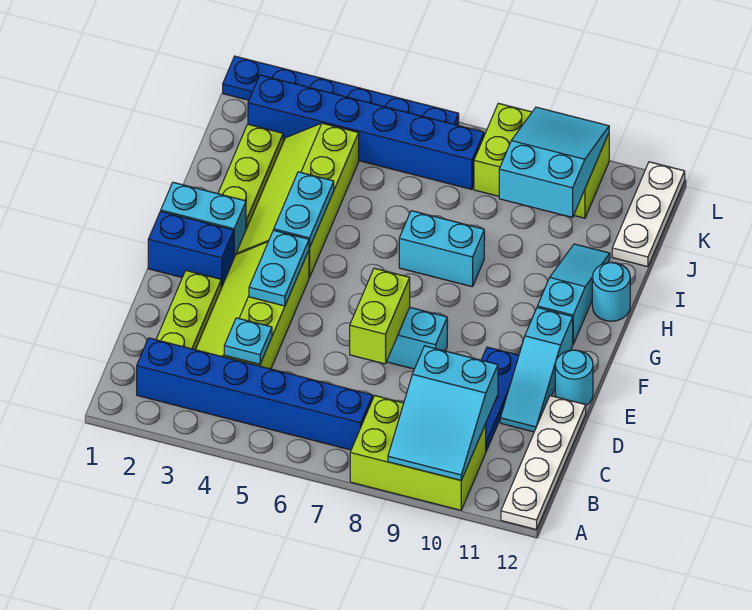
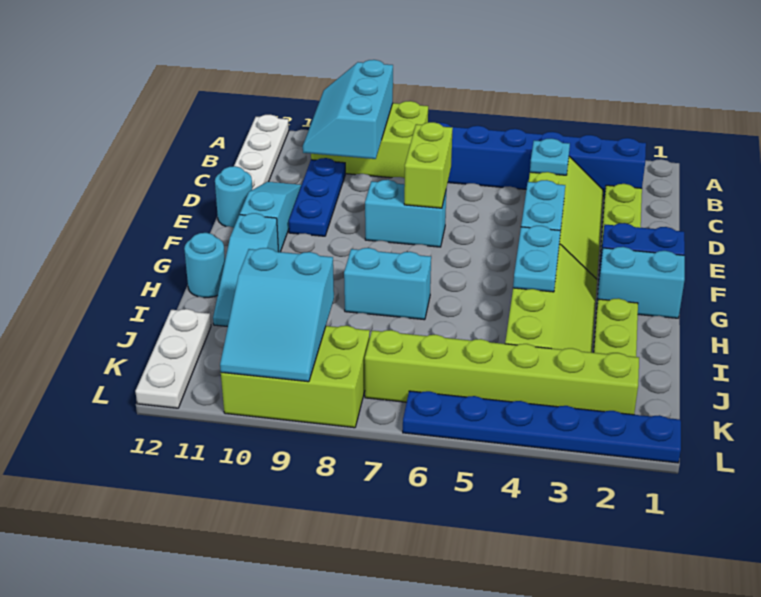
cyan slope A9:C10 level 2 top C -> cyan slope A9:C10 level 2 top 9
blue brick K2:K7 level 1 -> lime brick K2:K7 level 1

